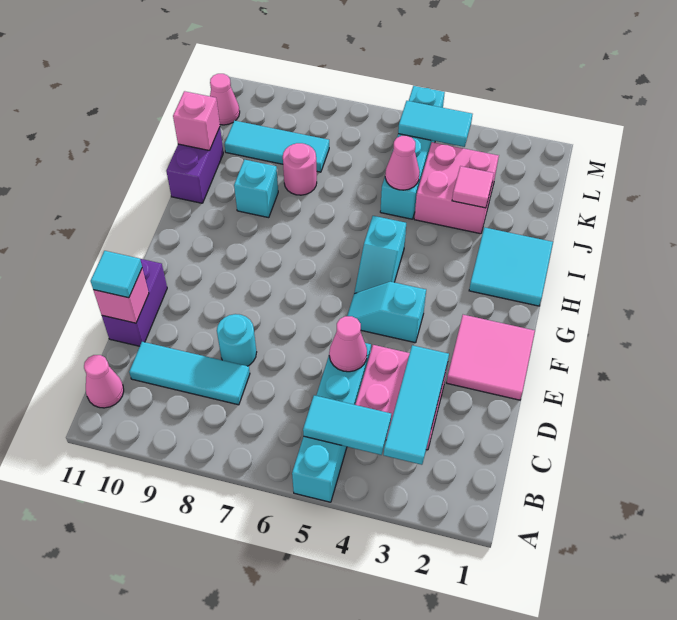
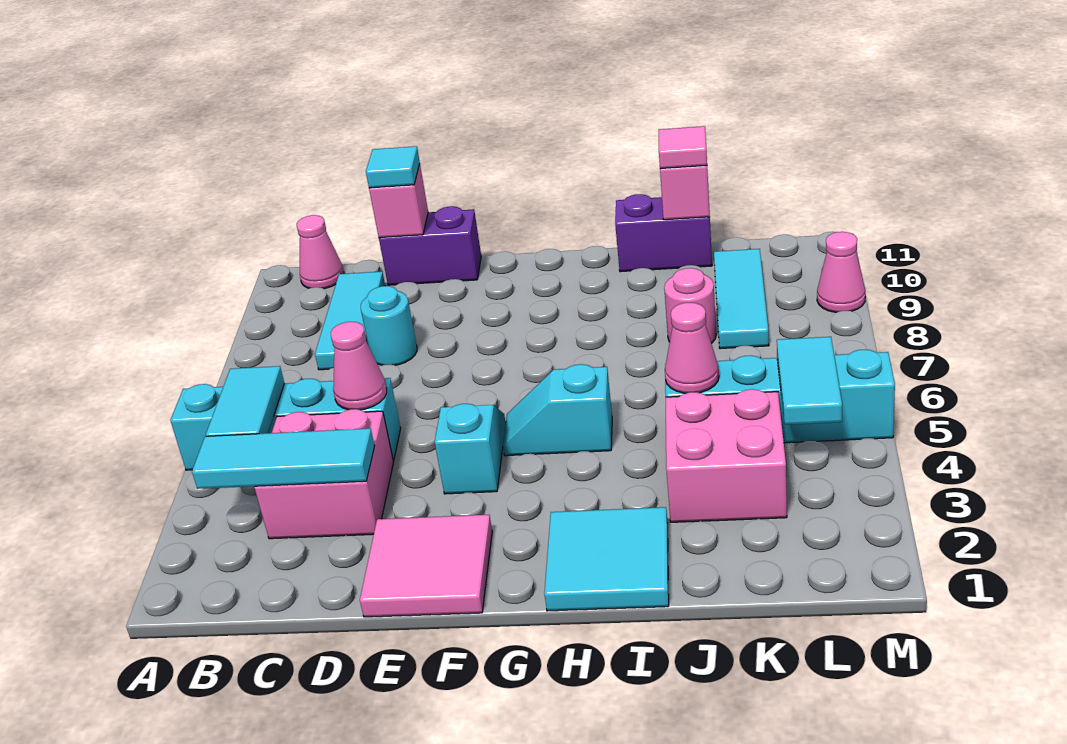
cyan brick I9 level 1 -> none
pink tile J3 level 2 -> pink tile J11 level 3
pink cone L11 level 1 -> pink cone M9 level 1

